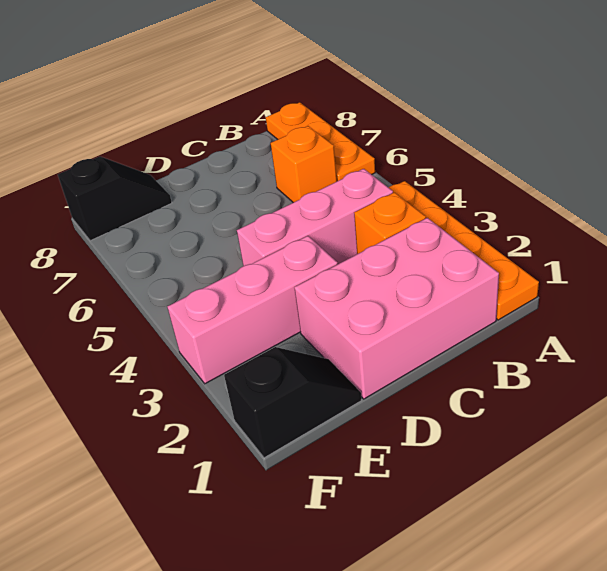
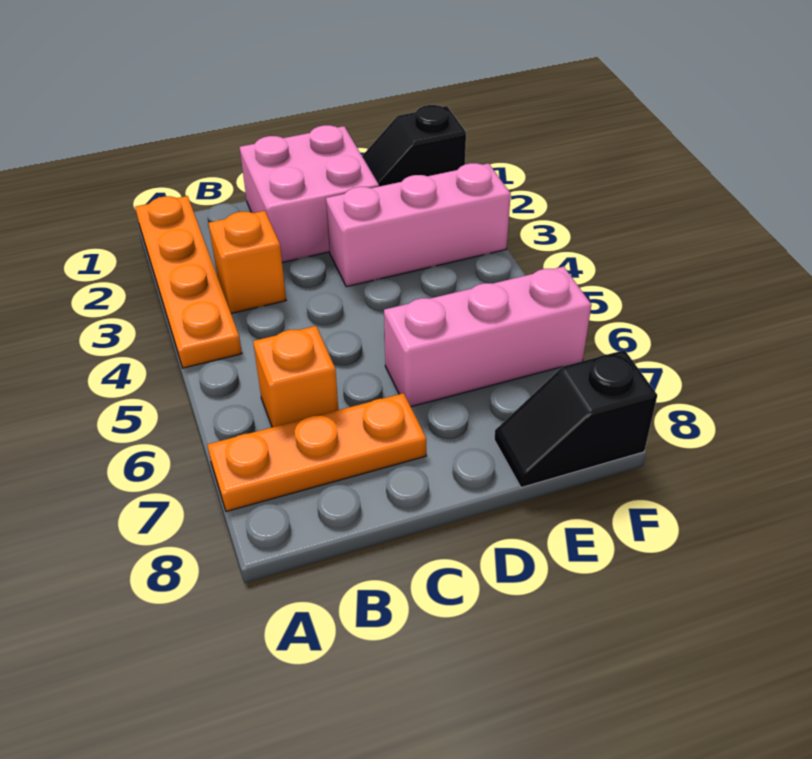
orange plate A6:A8 level 1 -> orange plate A7:C7 level 1
pink brick B1:D2 level 1 -> pink brick C1:D2 level 1
pink brick B4:D4 level 1 -> pink brick D6:F6 level 1

